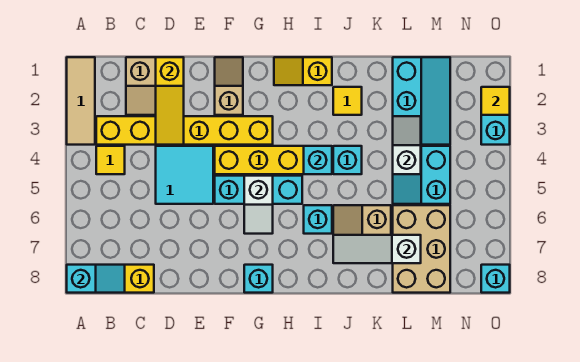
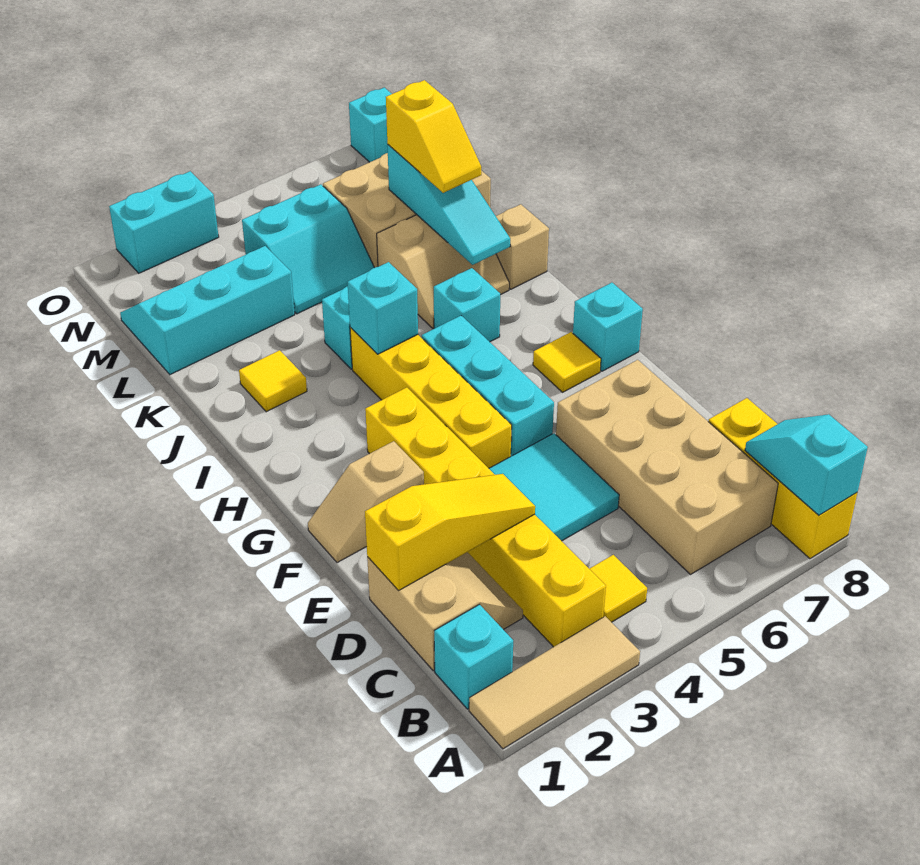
none -> cyan brick B1 level 1
none -> tan brick B6:E7 level 1
white slope G5:G6 level 2 top 5 -> none
yellow slope H1:I1 level 1 top I -> yellow slope K7:L7 level 3 top L
white slope J7:L7 level 2 top L -> cyan slope J7:L7 level 2 top L
none -> tan brick J8 level 1
white slope L3:L4 level 2 top 4 -> none
yellow tile O2 level 2 -> yellow tile G7 level 1

